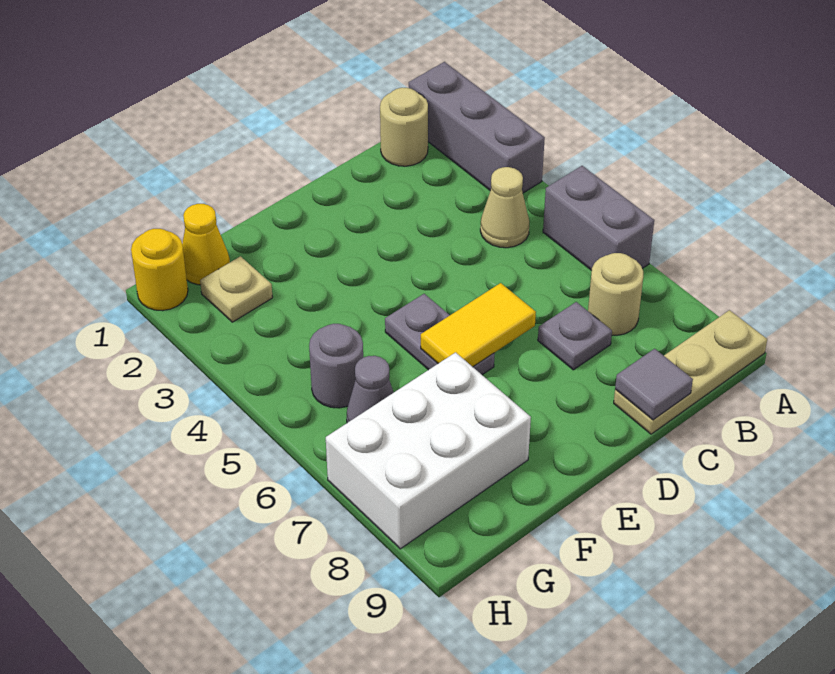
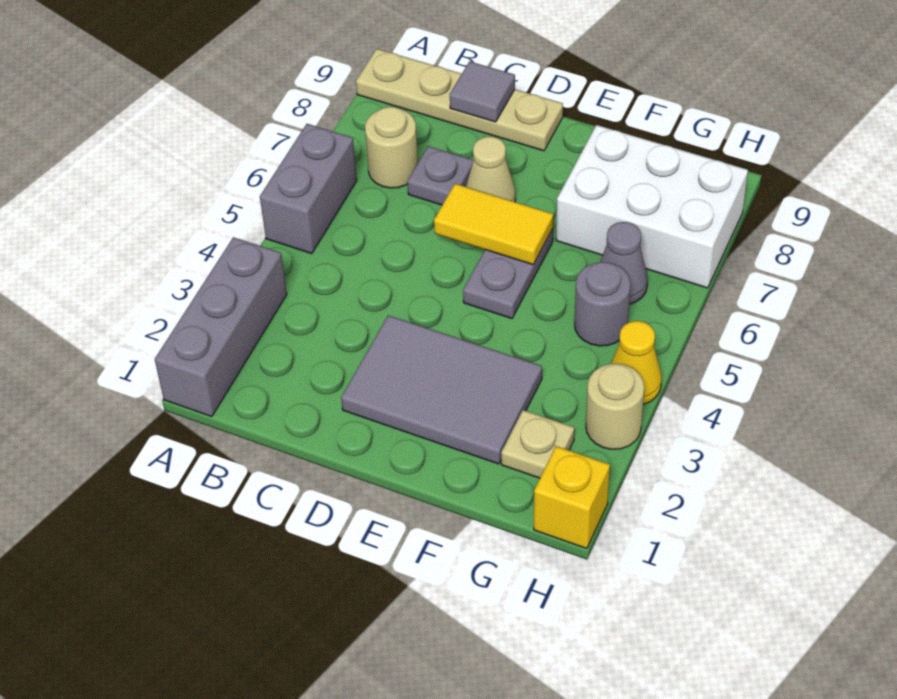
tan plate A9:C9 level 1 -> tan plate A9:D9 level 1
tan round brick B1 level 1 -> tan round brick H3 level 1
tan cone B4 level 1 -> tan cone D7 level 1
none -> grey tile D2:F3 level 1
yellow cone G1 level 1 -> yellow cone H4 level 1
yellow round brick H1 level 1 -> yellow brick H1 level 1

